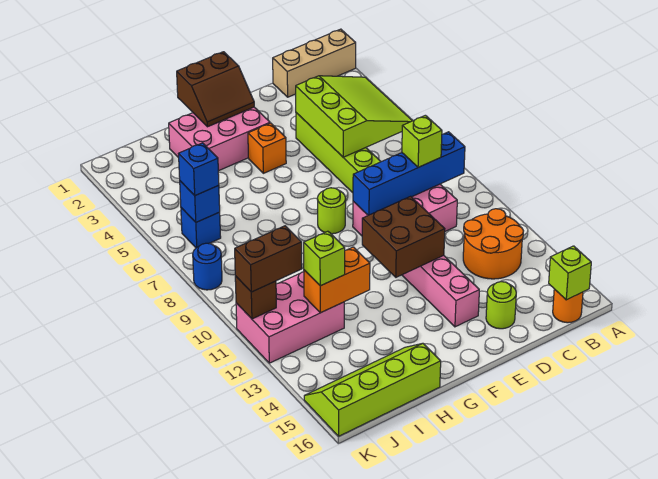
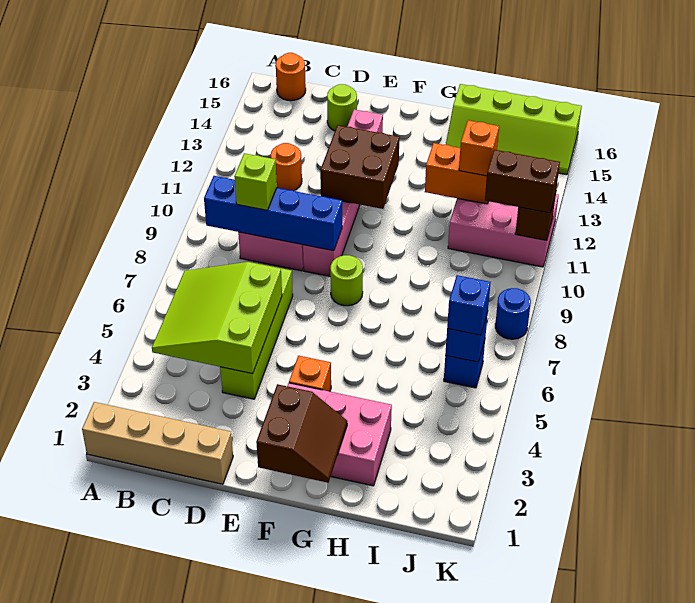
tan brick A1:C1 level 1 -> tan brick A1:D1 level 1
orange round brick B12:C13 level 1 -> orange round brick C12 level 1
lime brick B16 level 2 -> none
brown slope F1:G2 level 2 top 1 -> brown slope F1:G2 level 2 top F
lime brick I12 level 3 -> orange brick I12 level 3

